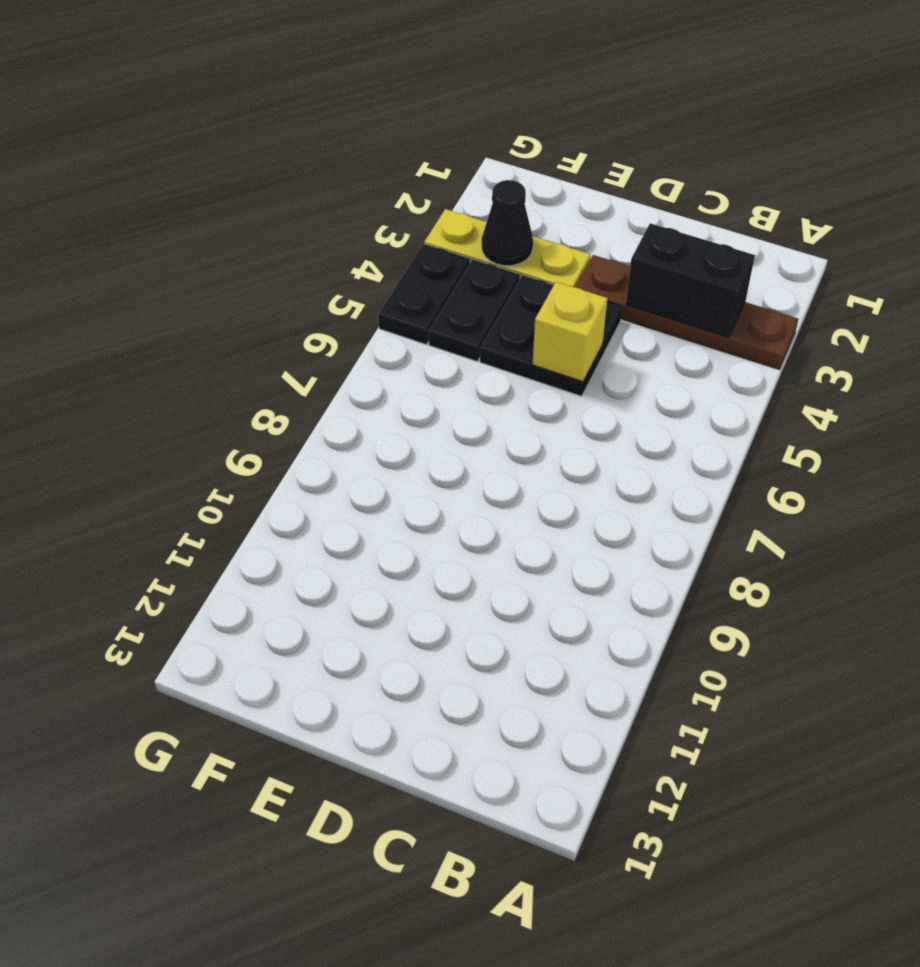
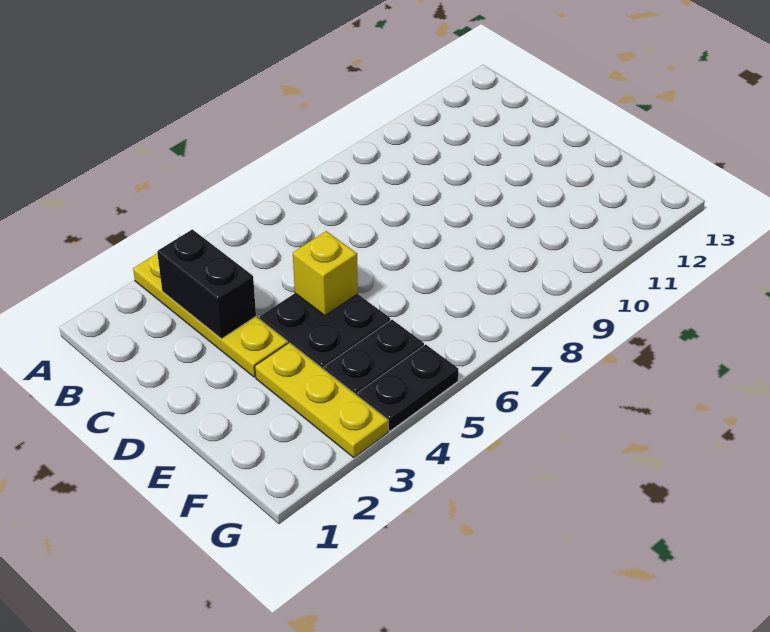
brown plate A3:D3 level 1 -> yellow plate A3:D3 level 1
black cone F3 level 2 -> none

